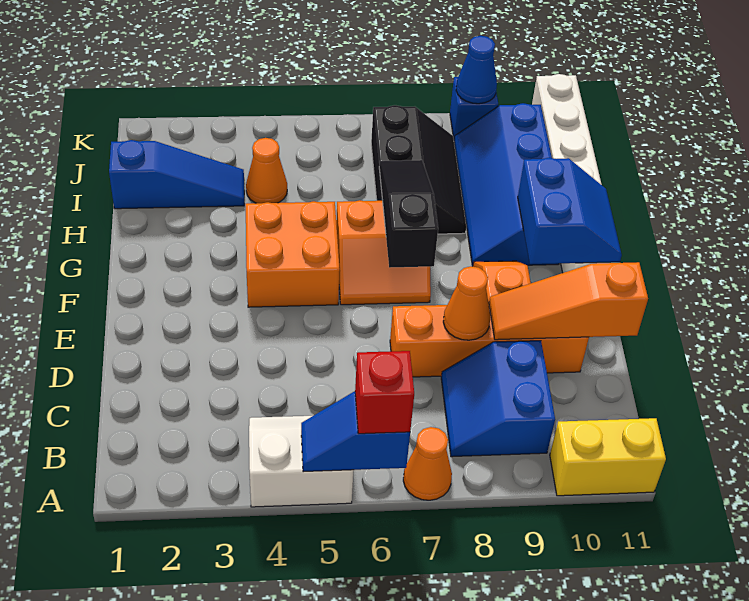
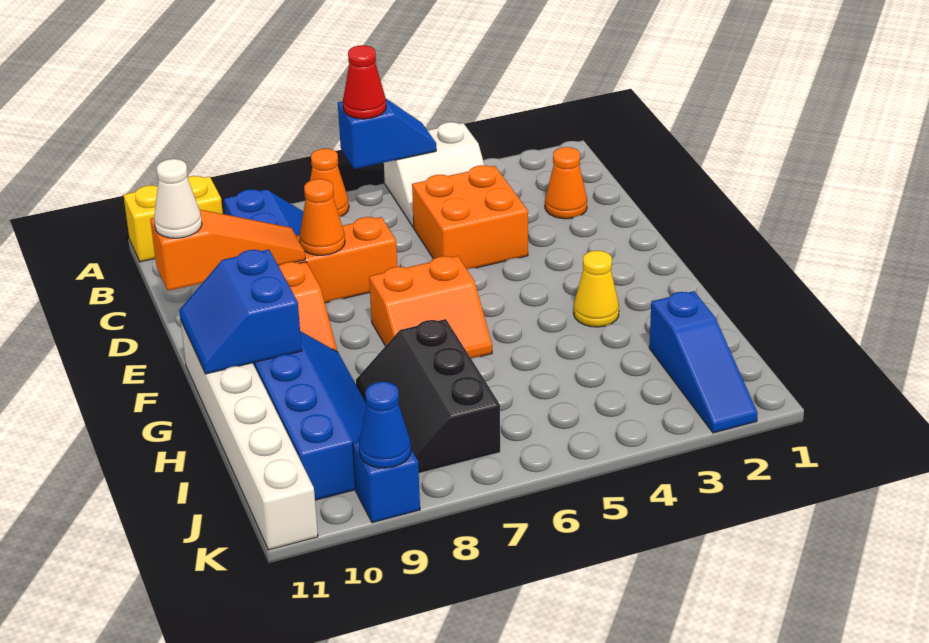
red brick A6 level 3 -> red cone A6 level 3
none -> white cone D11 level 3
orange brick F4:G5 level 1 -> orange brick C4:D5 level 1
orange slope F6:G7 level 1 top G -> orange slope F6:G7 level 1 top F
black slope F7:H7 level 2 top F -> none
none -> yellow cone G3 level 1
blue slope I1:I3 level 1 top 1 -> blue slope I2:K2 level 1 top I
orange cone I4 level 1 -> orange cone C2 level 1

